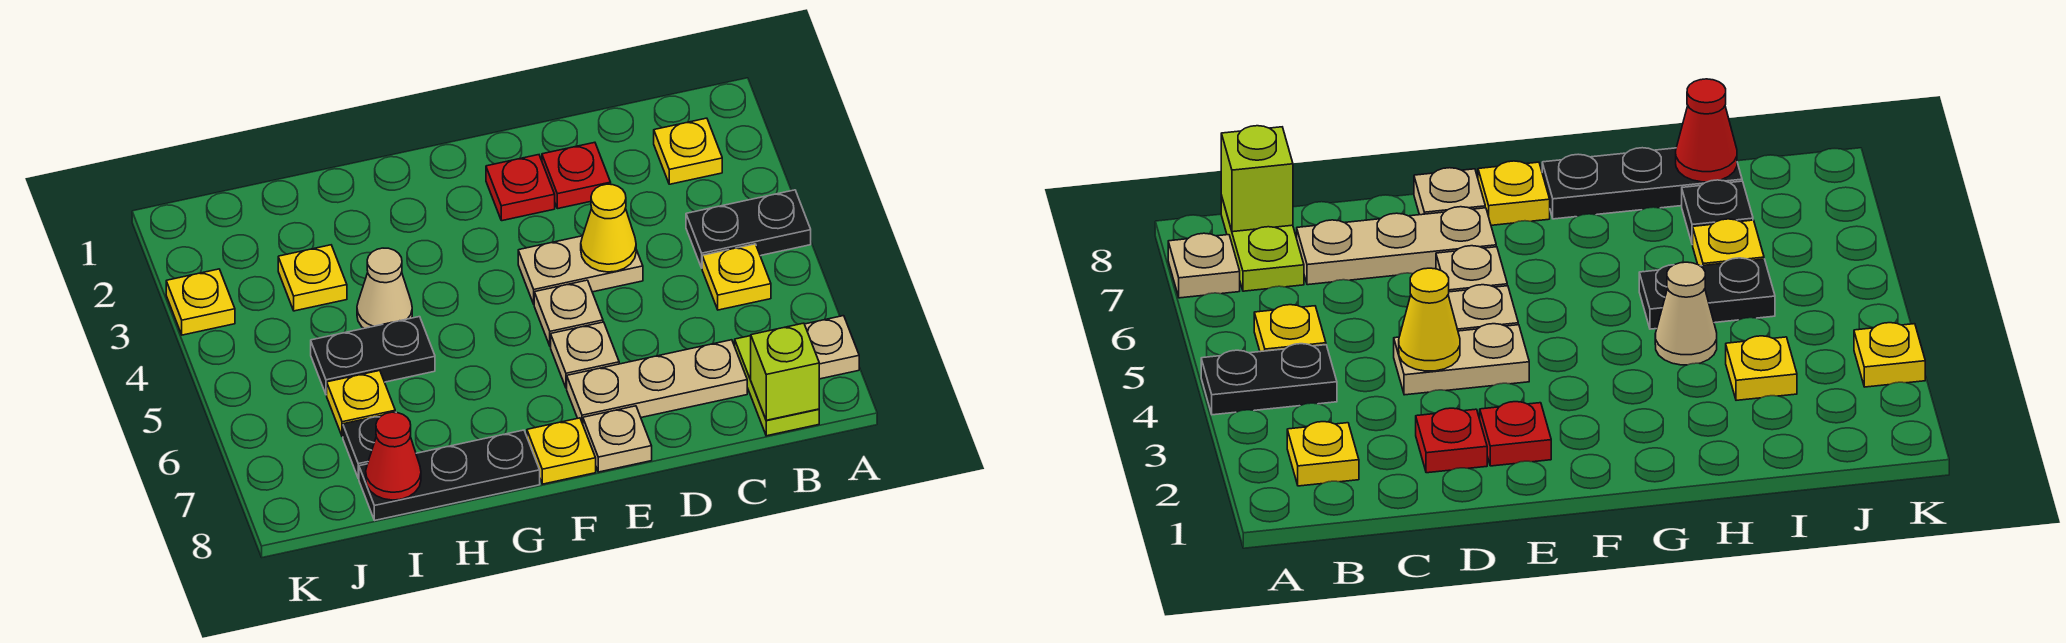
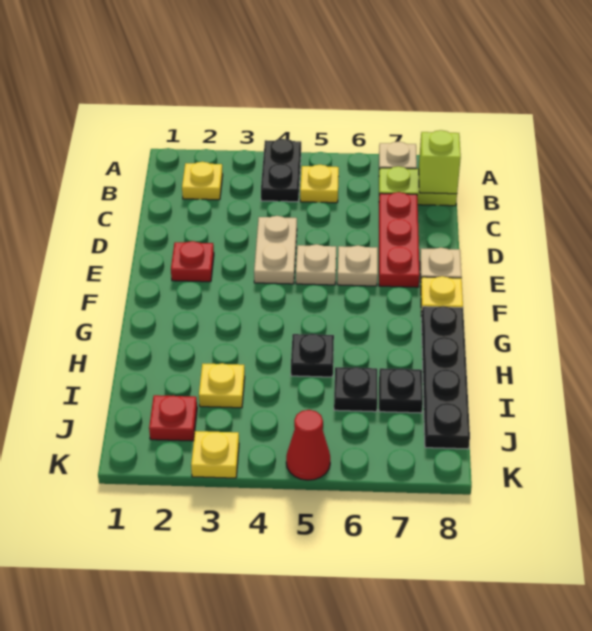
tan plate C7:E7 level 1 -> red plate C7:E7 level 1
red plate D2 level 1 -> red plate J2 level 1
yellow cone D4 level 2 -> none
black plate G8:I8 level 1 -> black plate G8:J8 level 1
tan cone H4 level 1 -> none
black plate H5:I5 level 1 -> black plate H5 level 1
yellow plate I6 level 1 -> black plate I6 level 1
red cone I8 level 2 -> red cone K5 level 1

